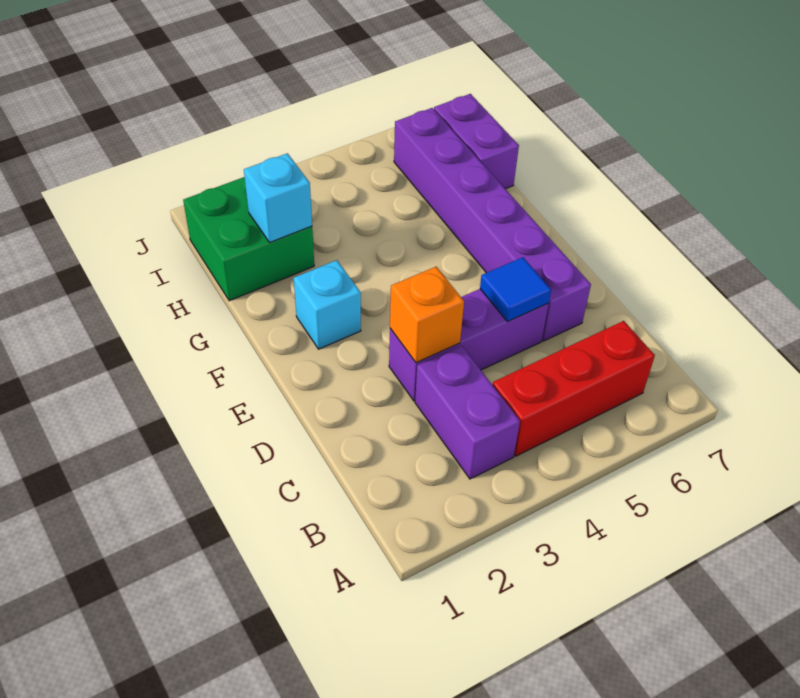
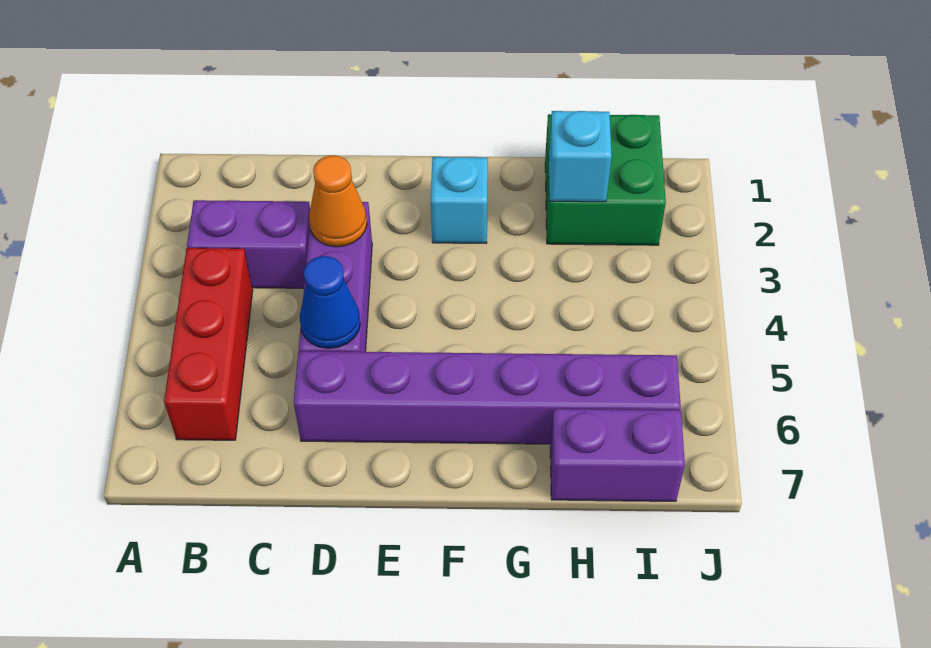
orange brick D3 level 2 -> orange cone D3 level 2
blue tile D5 level 2 -> blue cone D5 level 2

